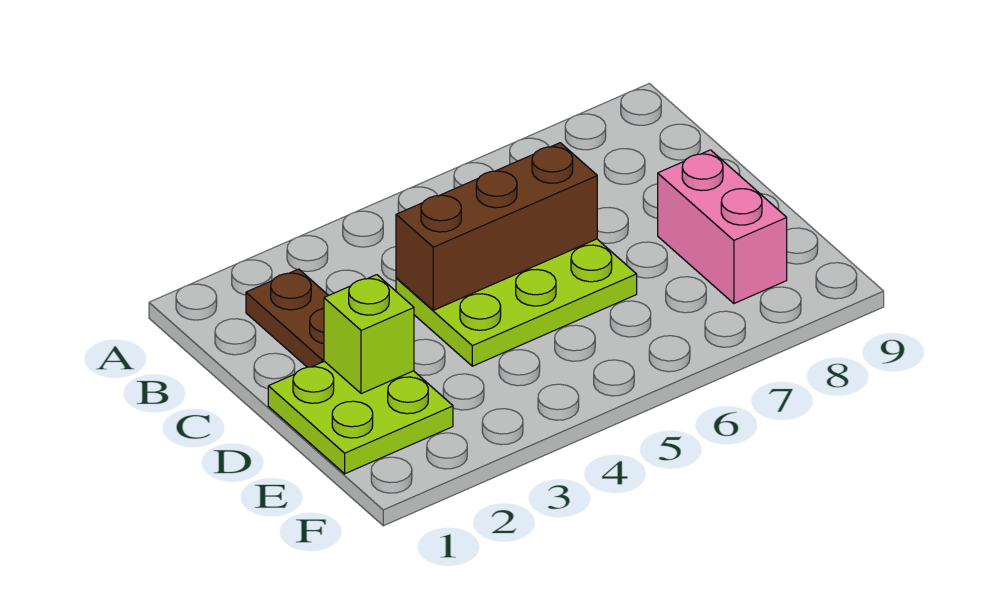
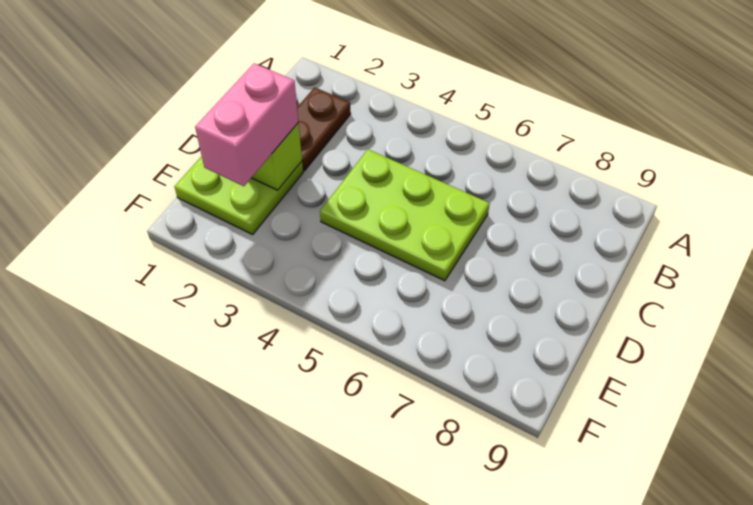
brown brick C4:C6 level 2 -> none
pink brick D8:E8 level 1 -> pink brick D2:E2 level 3

